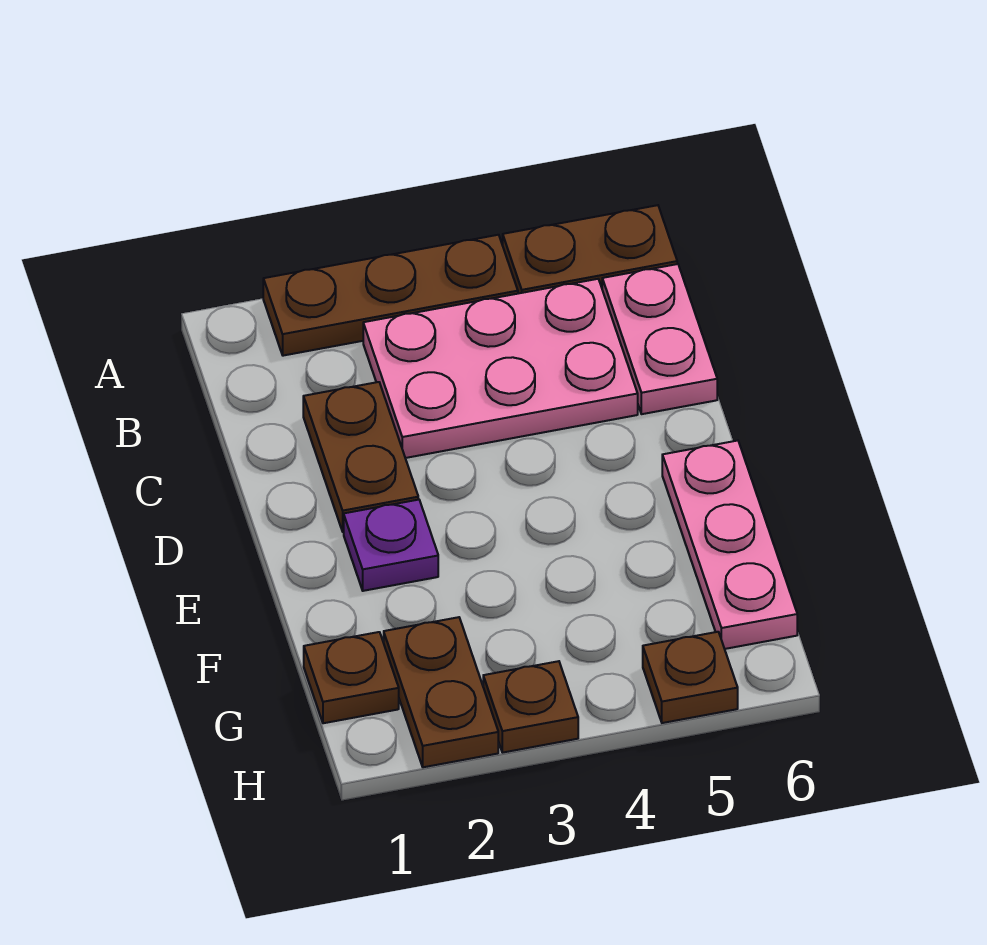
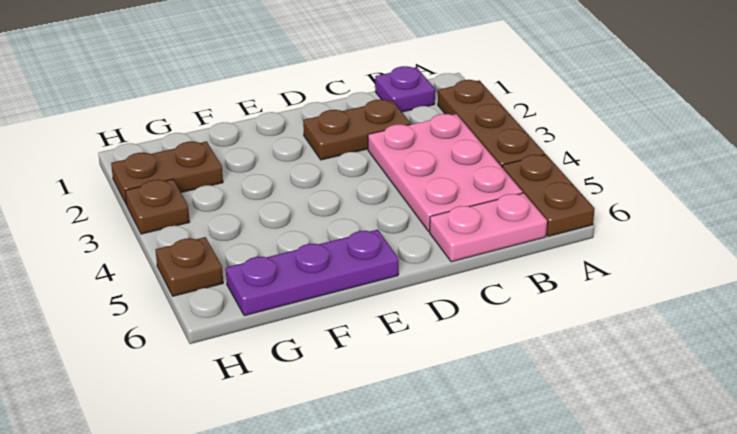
purple plate E2 level 1 -> purple plate B1 level 1
pink plate E6:G6 level 1 -> purple plate E6:G6 level 1
brown plate G1 level 1 -> none

